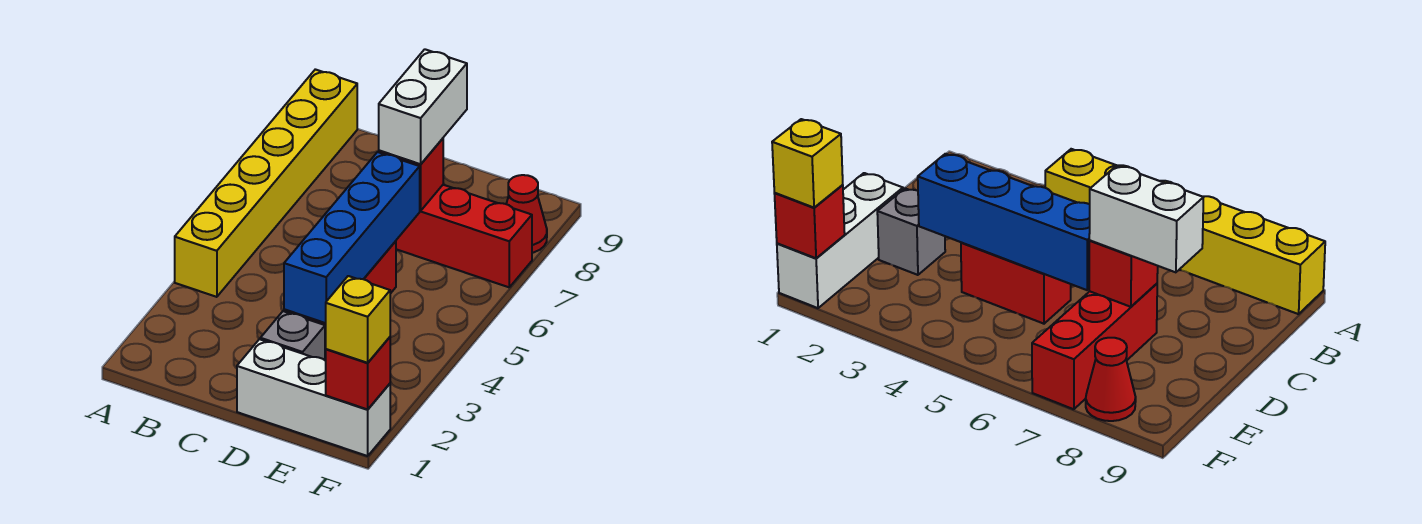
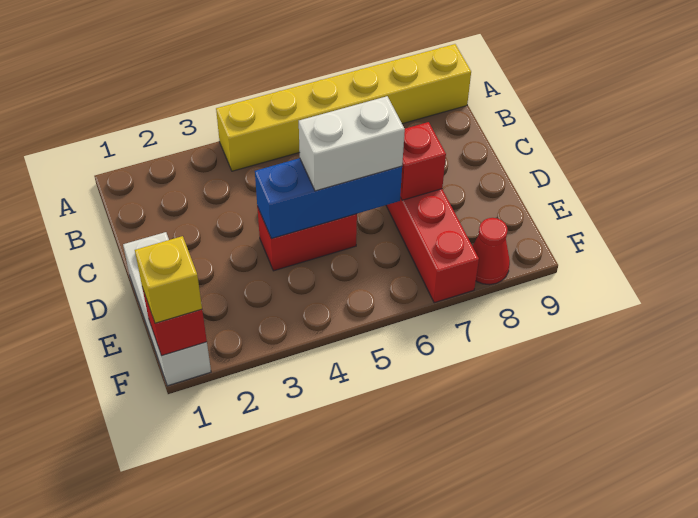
grey brick D2 level 1 -> none
blue brick D3:D6 level 2 -> blue brick D4:D6 level 2
white brick D7:D8 level 3 -> white brick D5:D6 level 3

